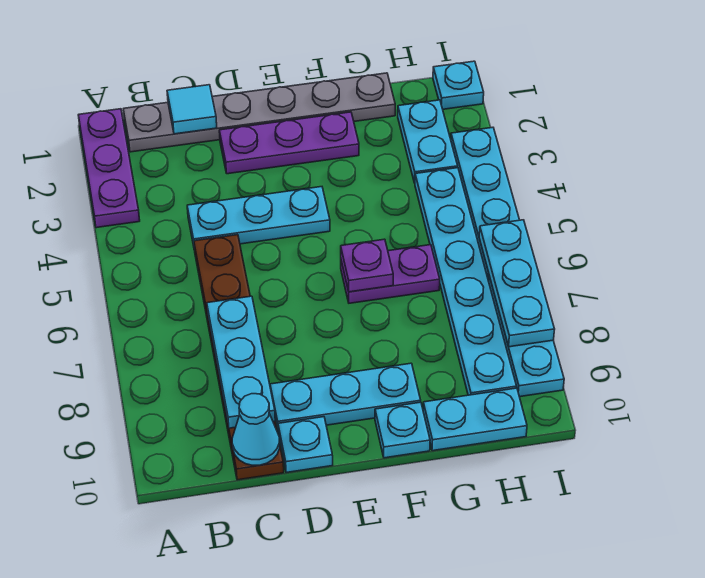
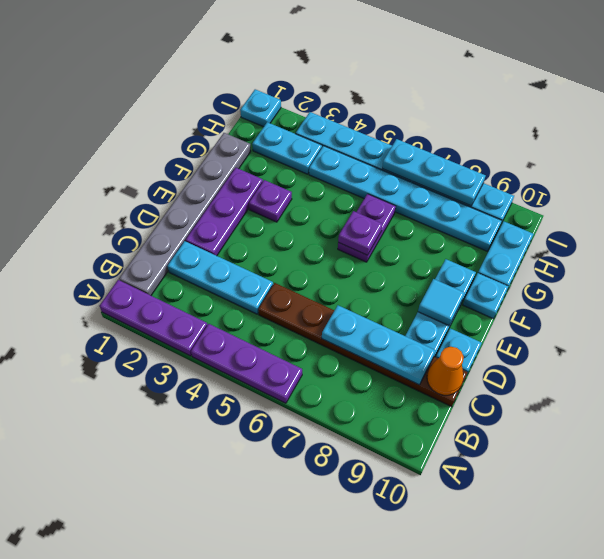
none -> purple plate A4:A6 level 1
cyan tile C1 level 2 -> cyan tile E9 level 2
cyan plate C4:E4 level 1 -> cyan plate C2:C4 level 1
cyan cone C10 level 2 -> orange cone C10 level 2
none -> purple plate F3 level 1

